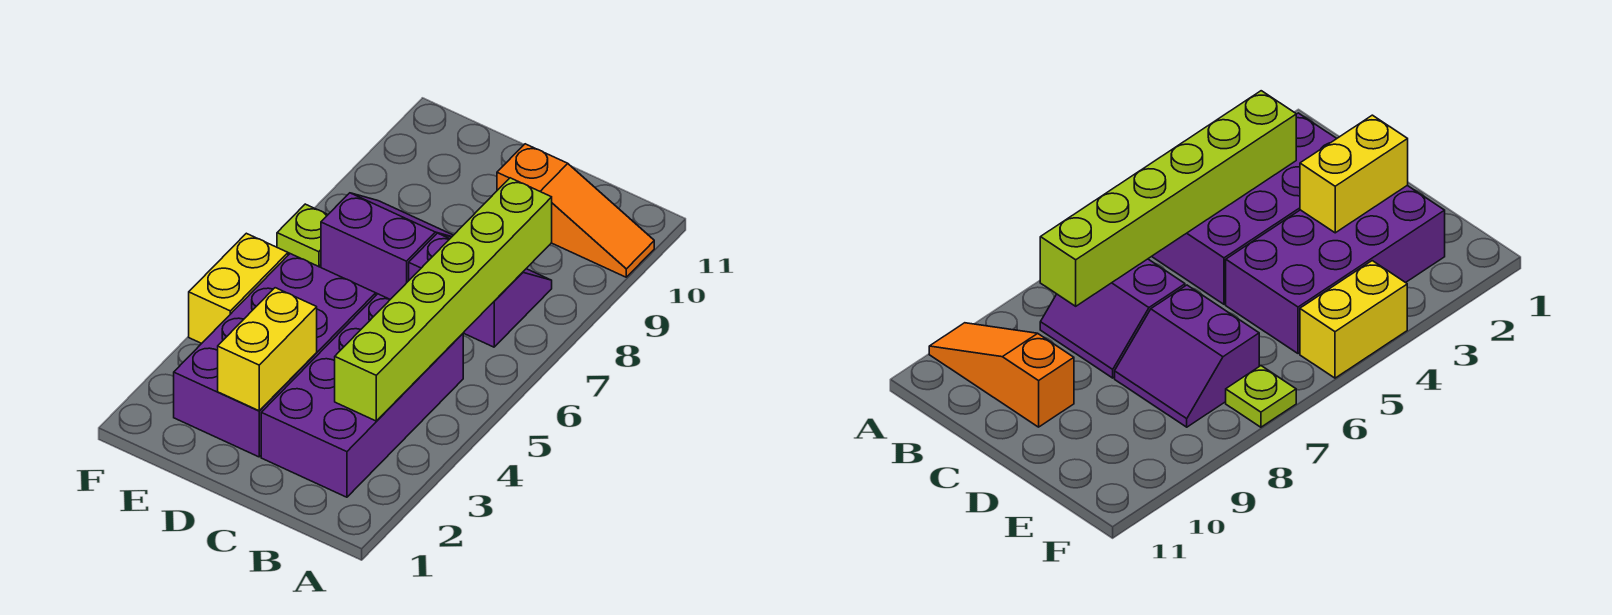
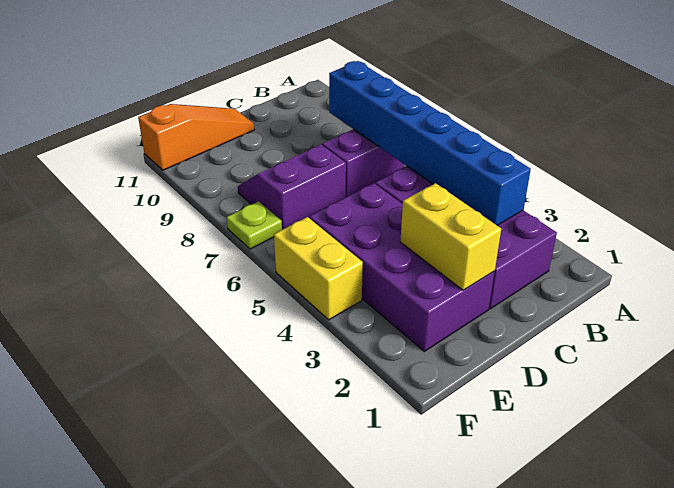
orange slope A10:C10 level 1 top C -> orange slope D11:F11 level 1 top F
lime brick B3:B8 level 2 -> blue brick B3:B8 level 2

